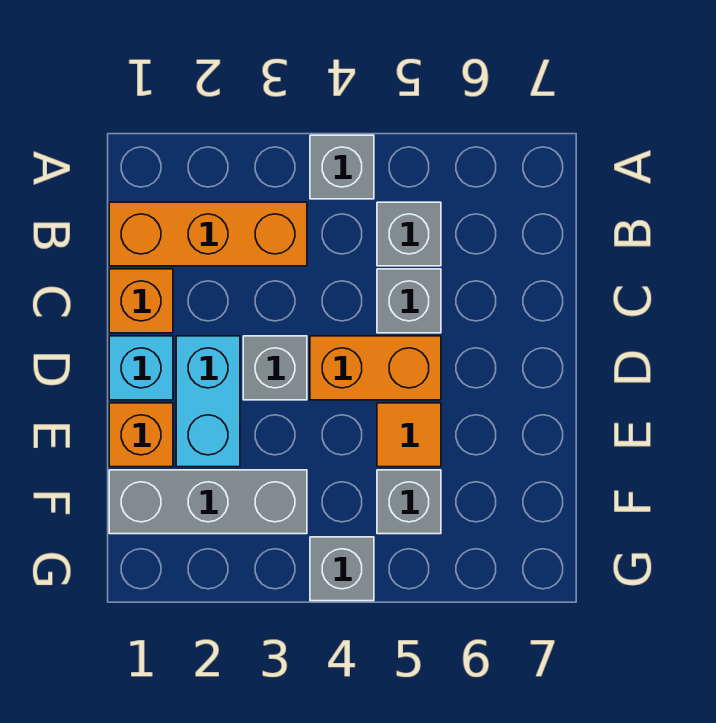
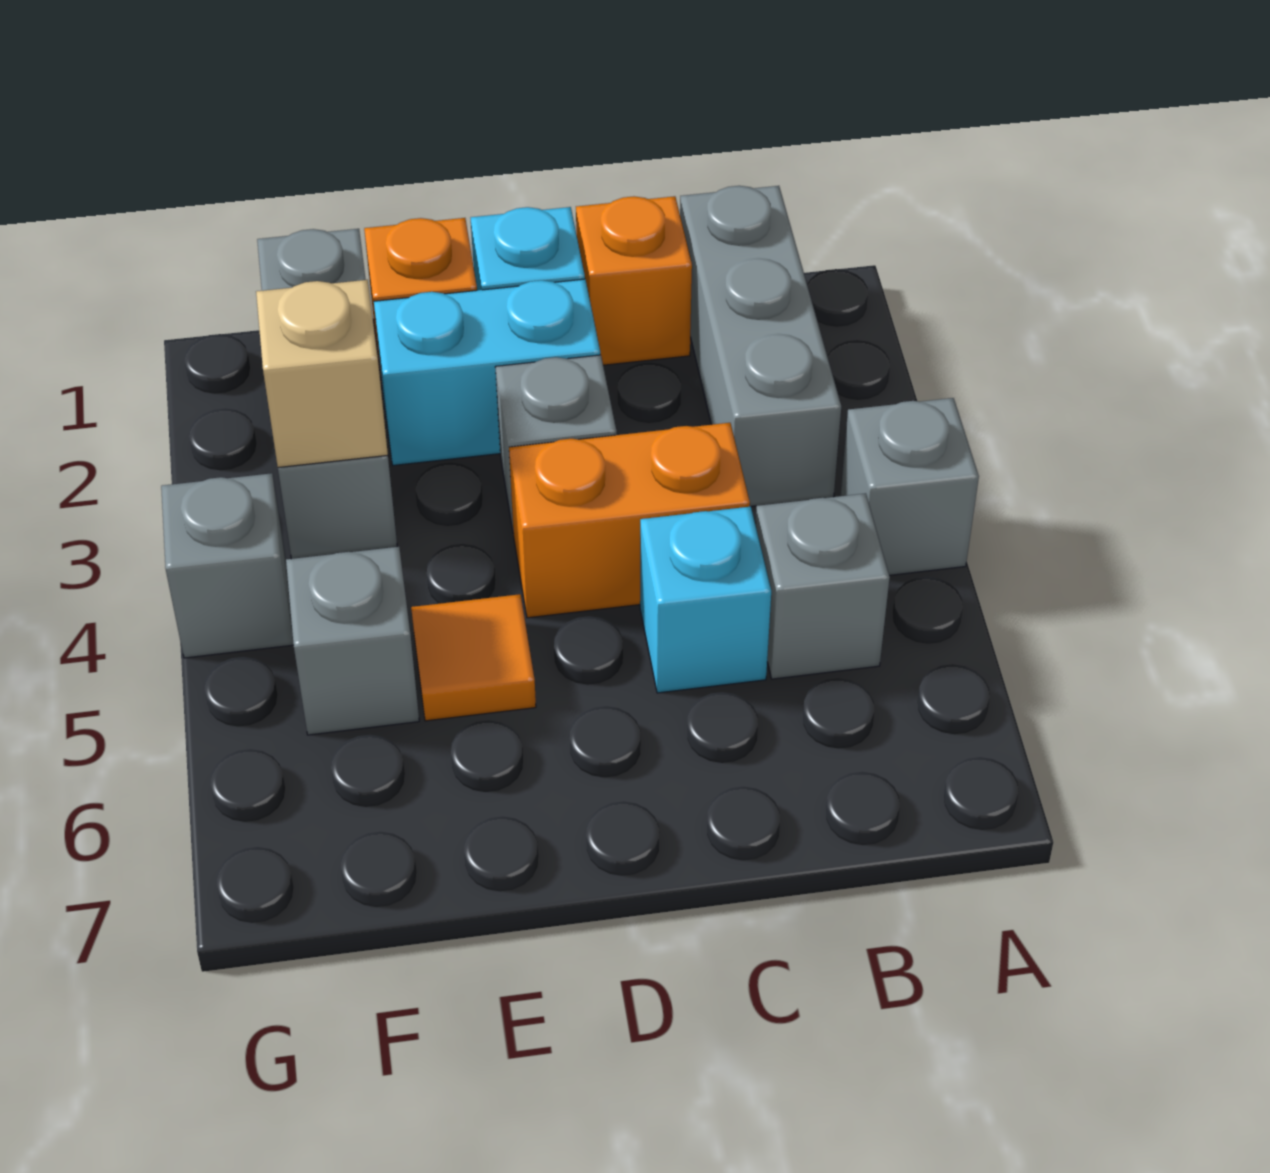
orange brick B1:B3 level 1 -> grey brick B1:B3 level 1
grey brick C5 level 1 -> cyan brick C5 level 1
orange brick D4:D5 level 1 -> orange brick C4:D4 level 1
none -> tan brick F3 level 2

